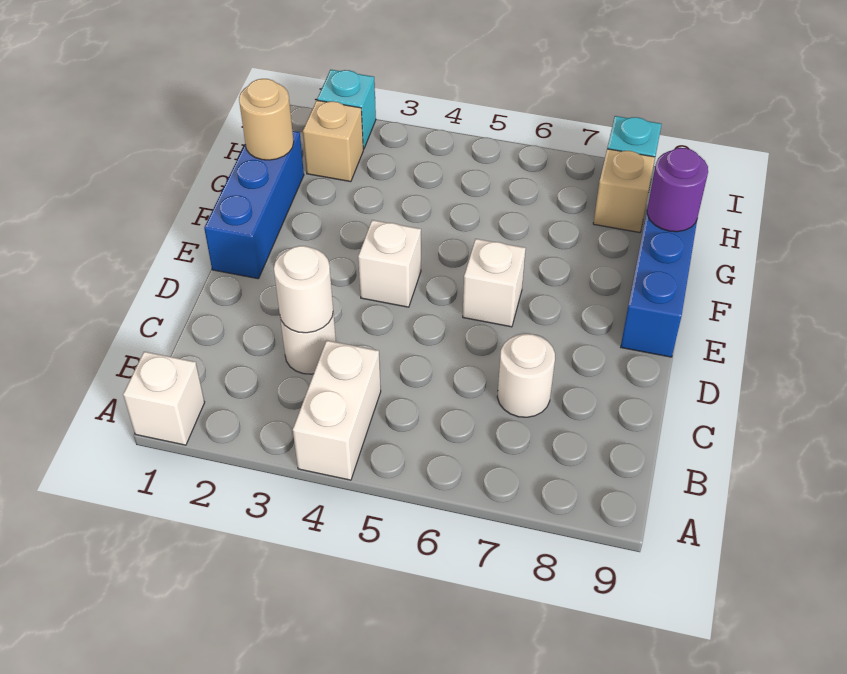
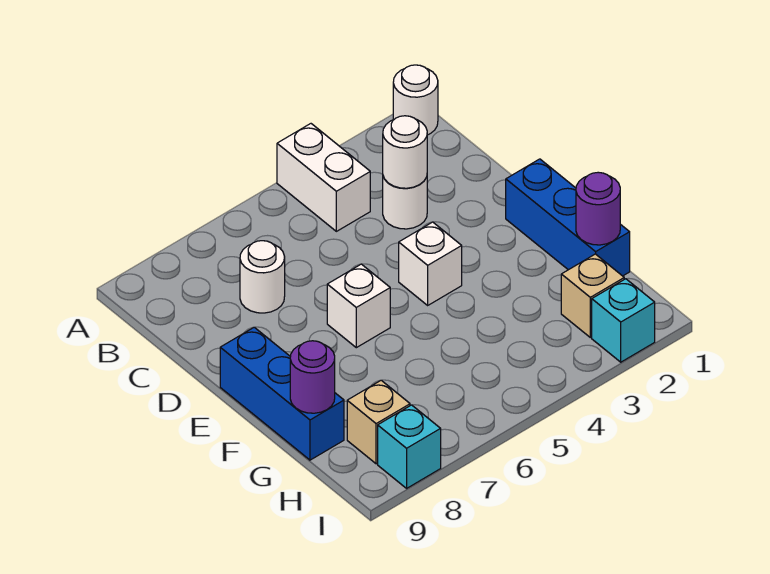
white brick A1 level 1 -> white round brick A1 level 1
tan round brick G1 level 2 -> purple round brick G1 level 2

